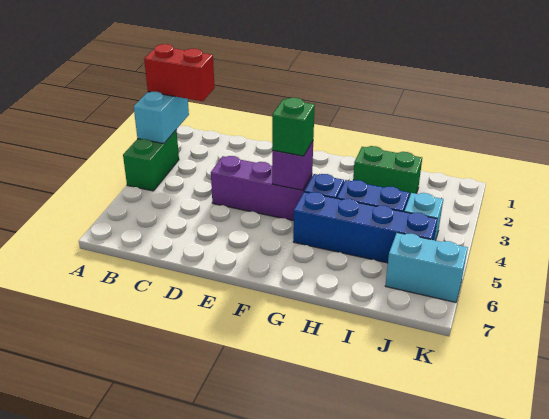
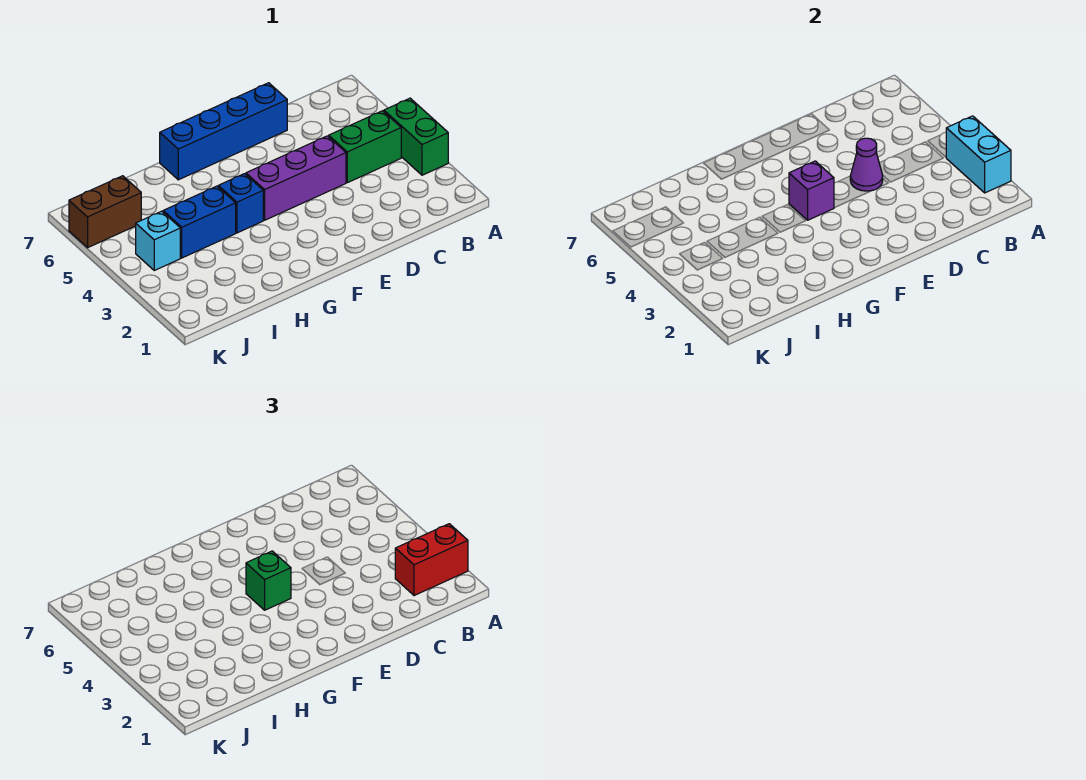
none -> purple cone D4 level 2
blue brick G5:J5 level 1 -> blue brick D7:G7 level 1
green brick H2:I2 level 1 -> green brick B4:C4 level 1
cyan brick J6:K6 level 1 -> brown brick J6:K6 level 1

